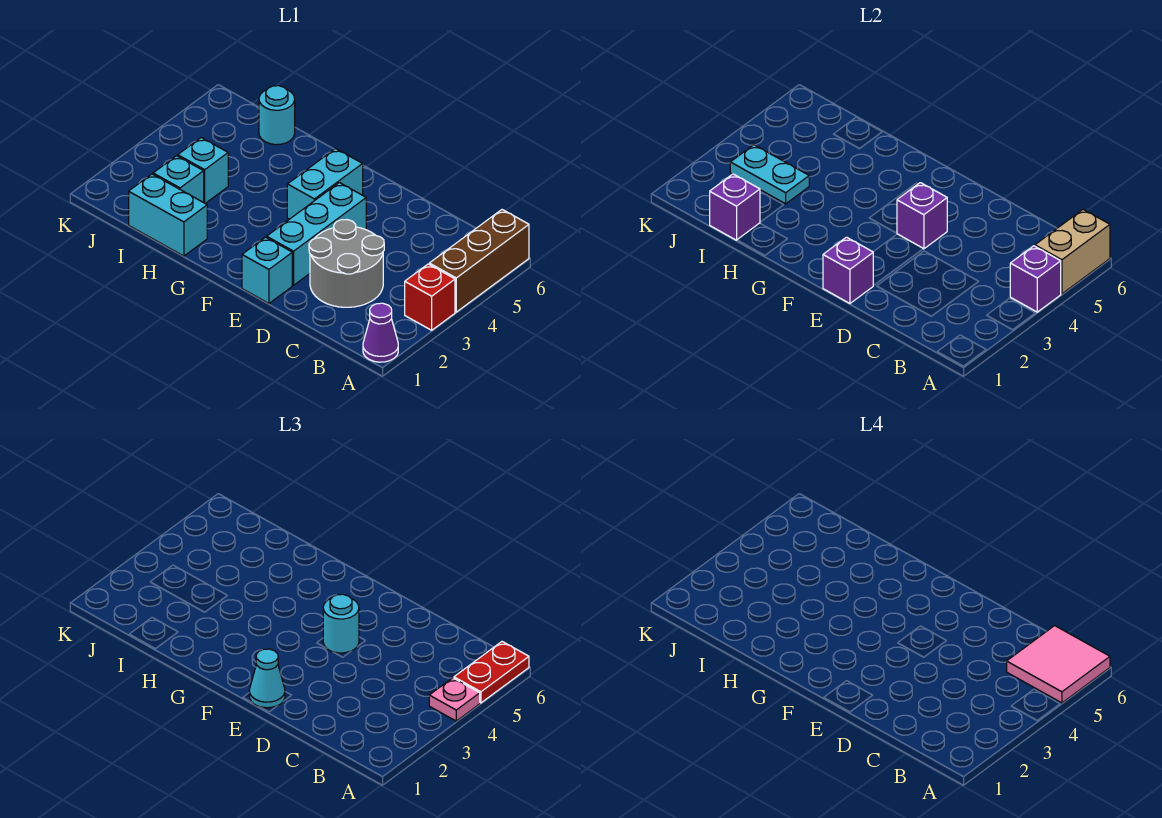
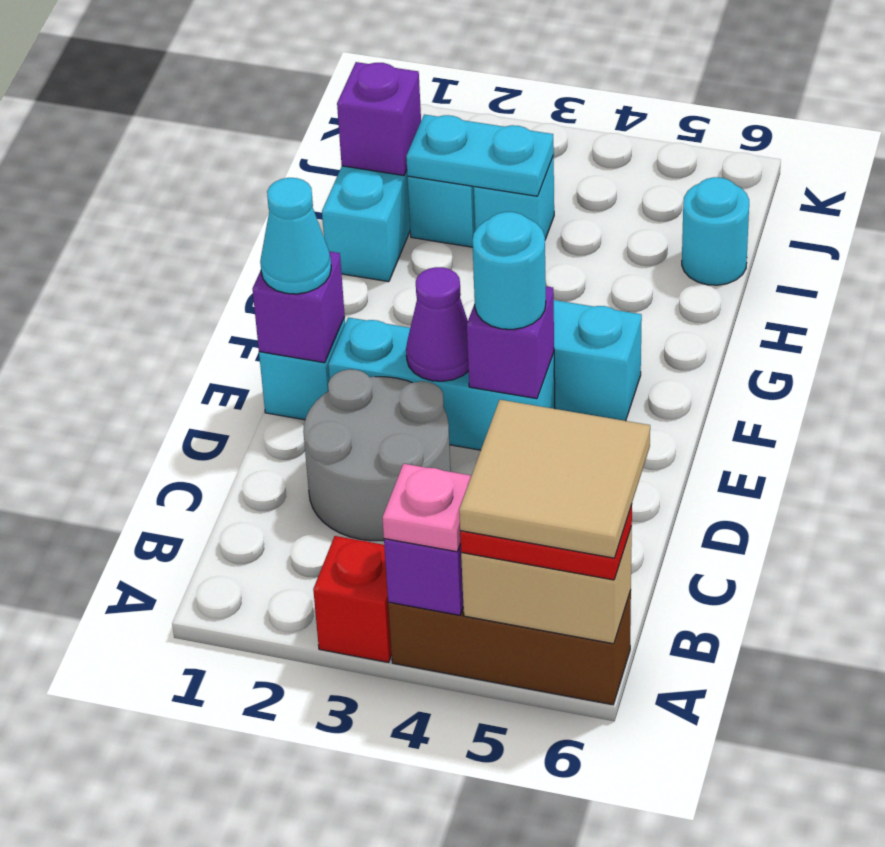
purple cone A1 level 1 -> purple cone E3 level 2
pink tile A5:B6 level 4 -> tan tile A5:B6 level 4
cyan plate I3:J3 level 2 -> cyan plate I2:I3 level 2

